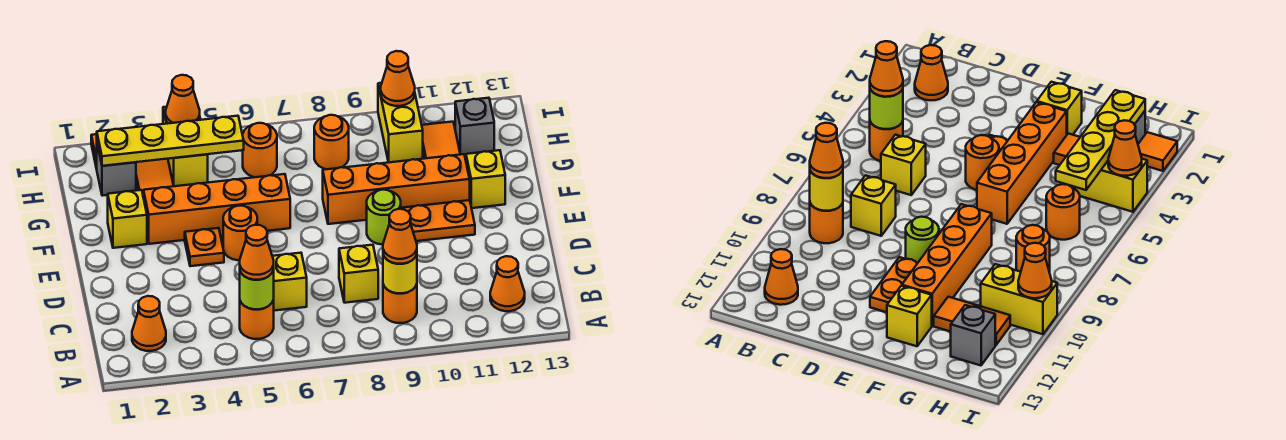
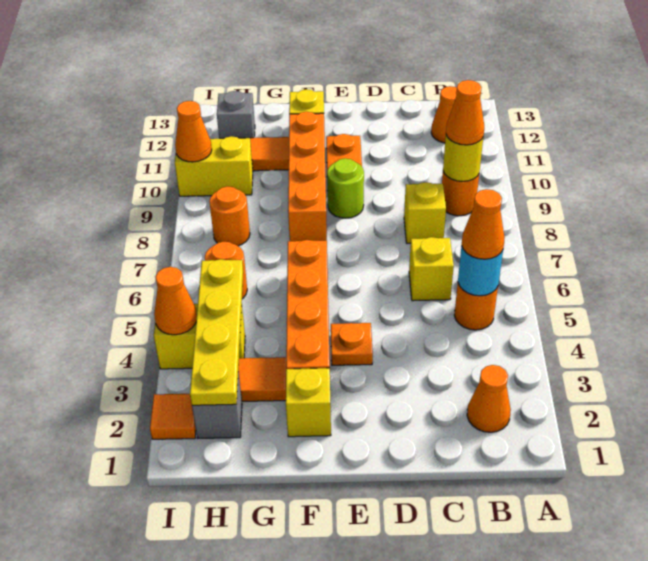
lime round brick B5 level 2 -> cyan round brick B5 level 2
orange round brick E5 level 1 -> none

